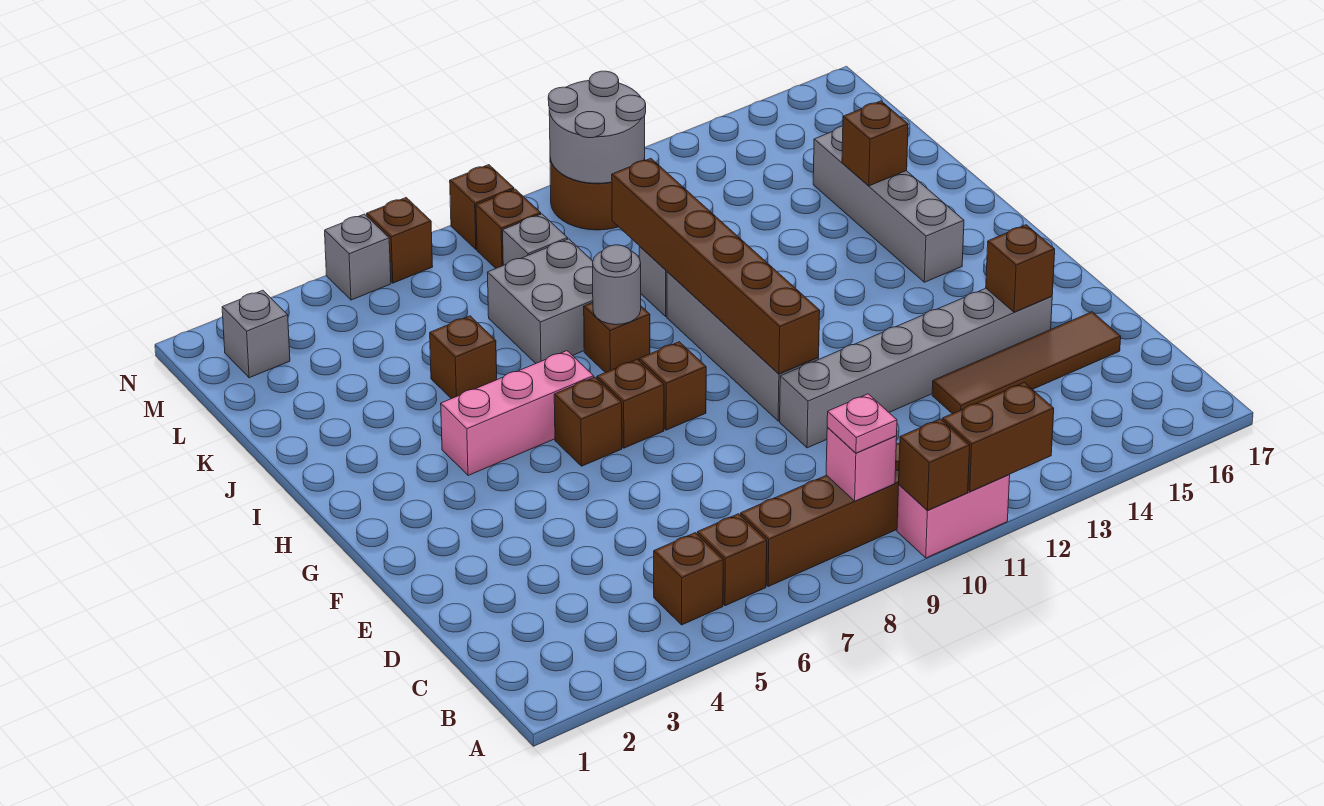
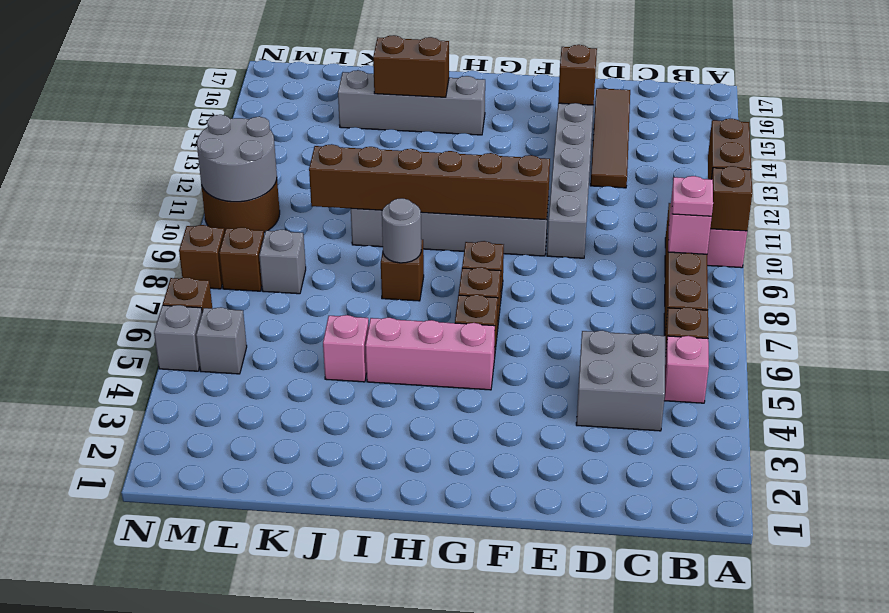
brown brick B5 level 1 -> pink brick B5 level 1
pink brick H4:H6 level 1 -> pink brick G5:I5 level 1
brown brick J5 level 1 -> pink brick J5 level 1
grey brick J7:K8 level 1 -> grey brick C4:D5 level 1
brown brick J15 level 2 -> brown brick I15:J15 level 2
grey brick M2 level 1 -> grey brick M5 level 1

